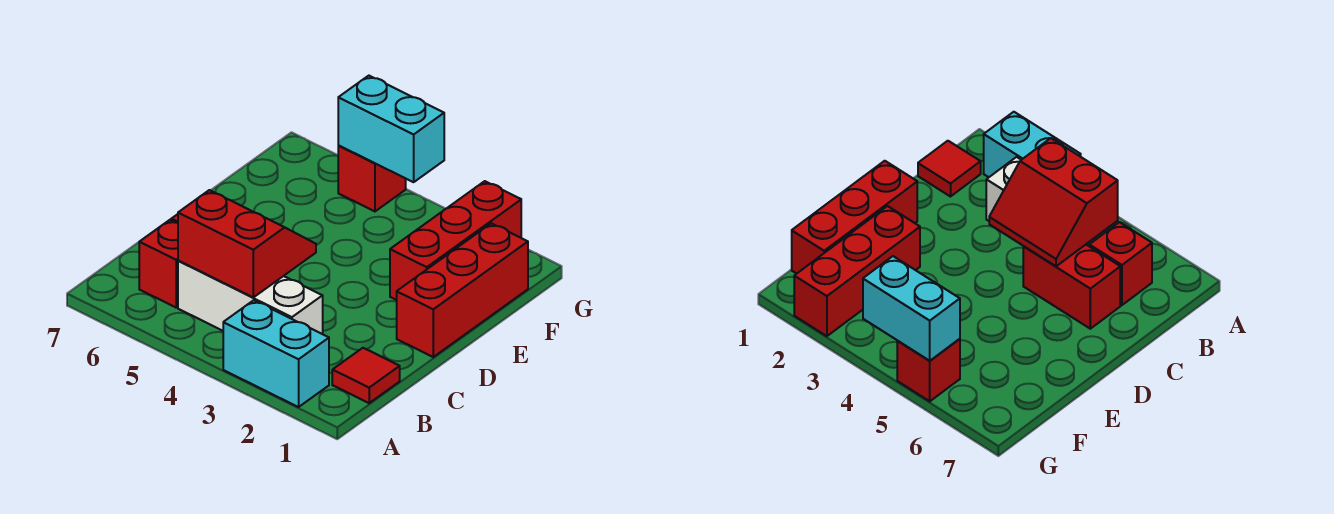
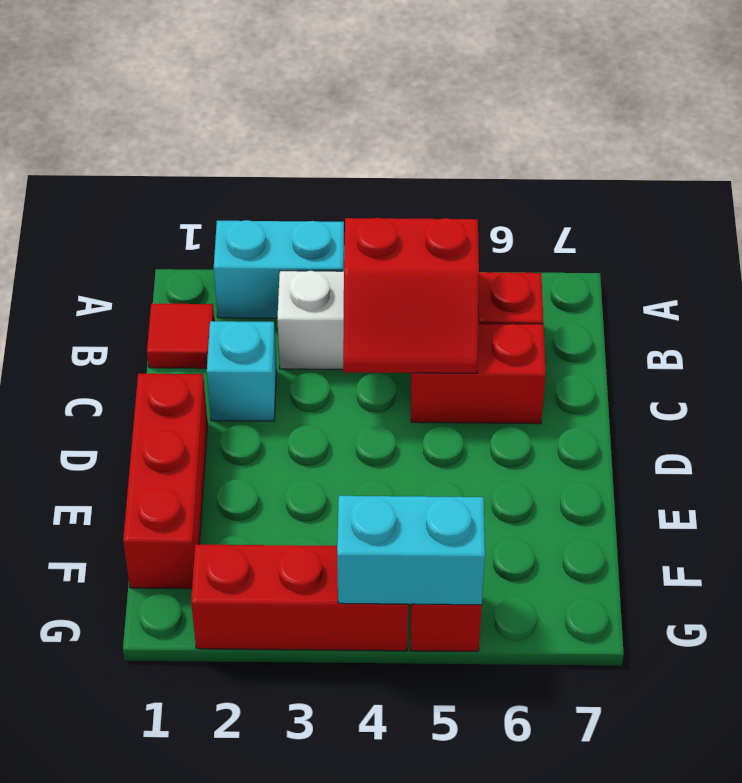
none -> cyan brick C2 level 1
red brick E2:G2 level 1 -> red brick G2:G4 level 1

